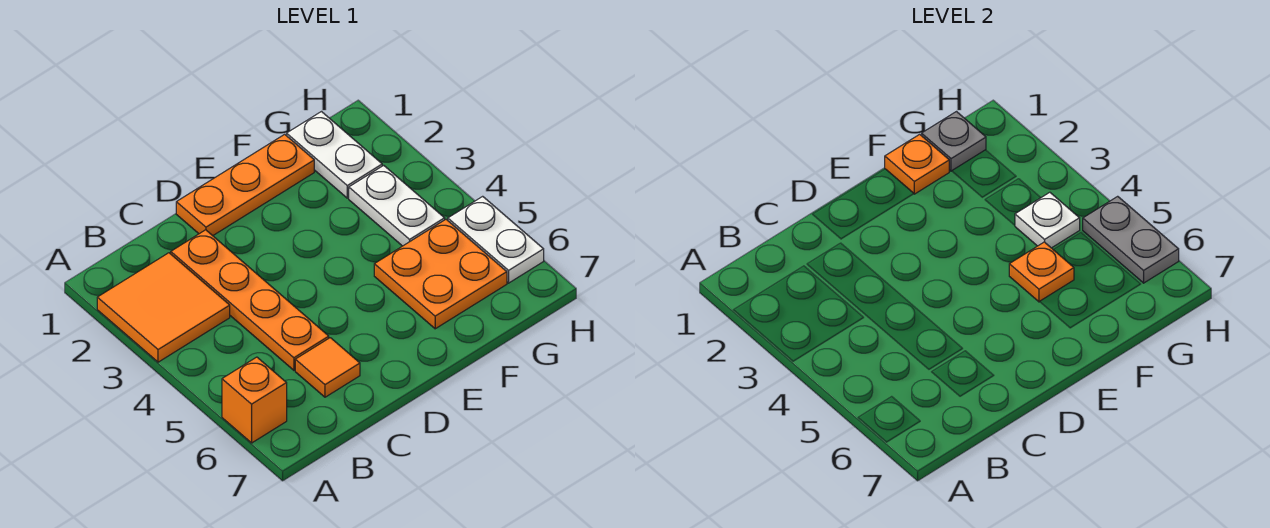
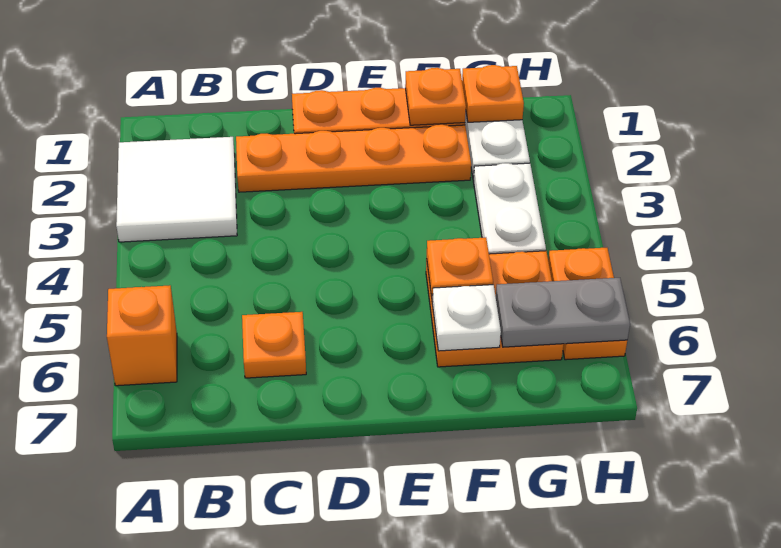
orange tile A2:B3 level 1 -> white tile A2:B3 level 1
orange plate C2:C5 level 1 -> orange plate C2:F2 level 1
orange tile C6 level 1 -> orange plate C6 level 1
grey plate G1 level 2 -> orange plate G1 level 2
white plate G4 level 2 -> white plate F6 level 2
white plate H5:H6 level 1 -> orange plate H5:H6 level 1
grey plate H5:H6 level 2 -> grey plate G6:H6 level 2

